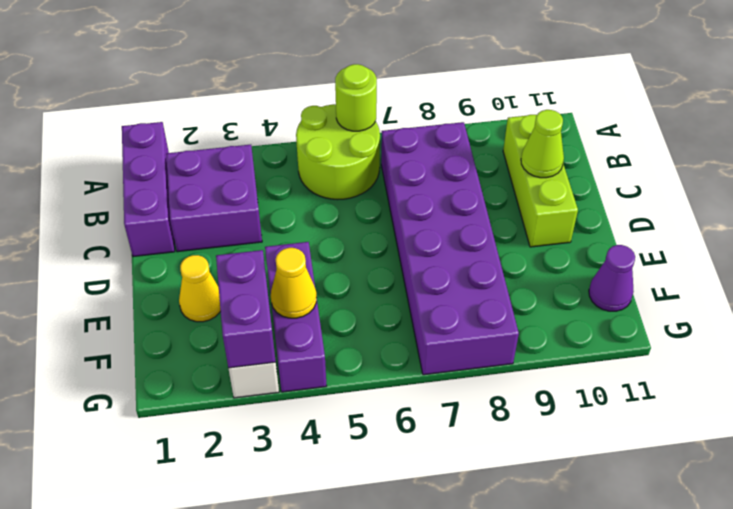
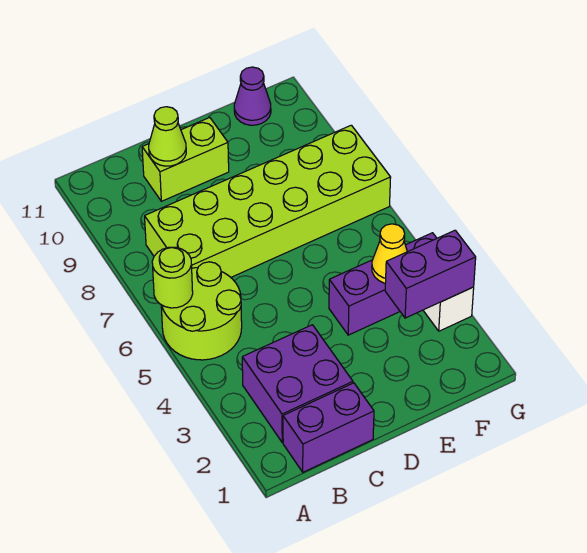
purple brick A1:C1 level 1 -> purple brick B1:C1 level 1
purple brick B7:G8 level 1 -> lime brick B7:G8 level 1
lime brick B10:D10 level 1 -> lime brick C10:D10 level 1
yellow cone E2 level 1 -> none

